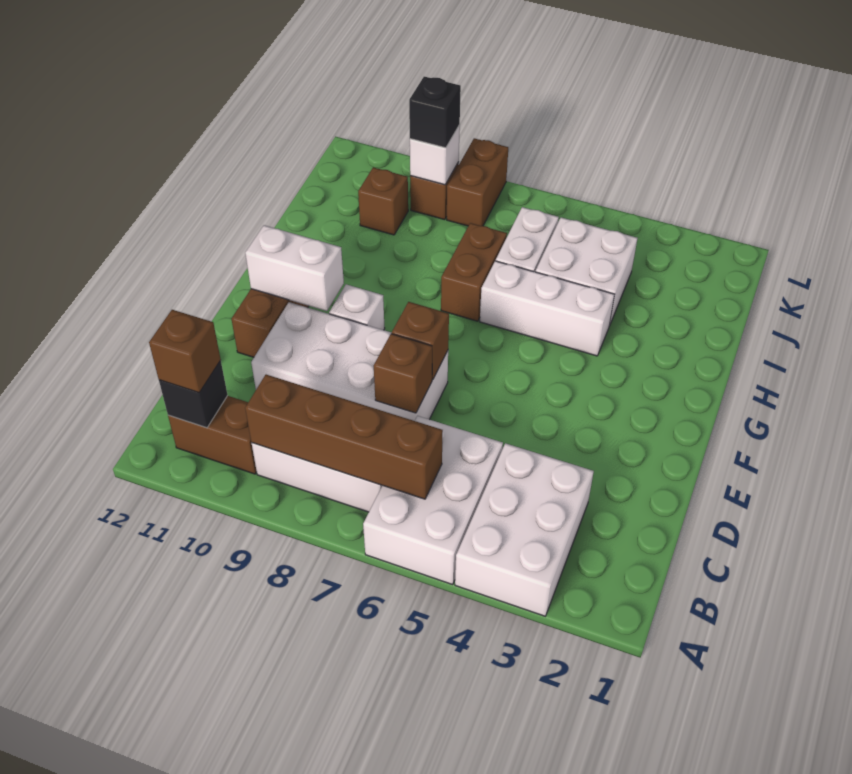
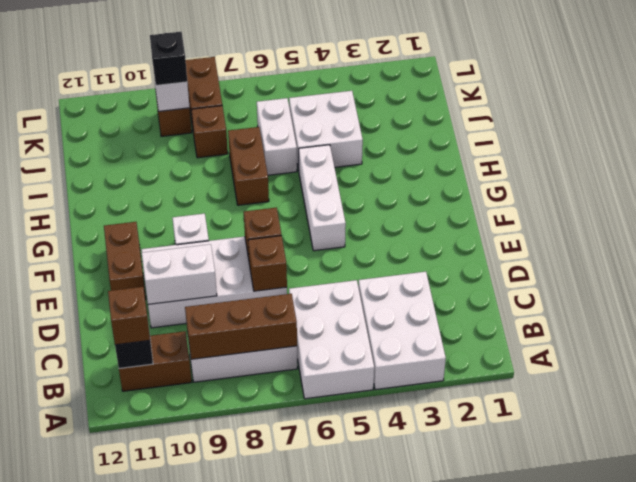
brown brick B6:B9 level 2 -> brown brick B7:B9 level 2
white brick F10:F11 level 2 -> white brick D9:D10 level 2
white brick H4:H6 level 1 -> white brick F5:H5 level 1
brown brick J10 level 1 -> brown brick J8 level 1

